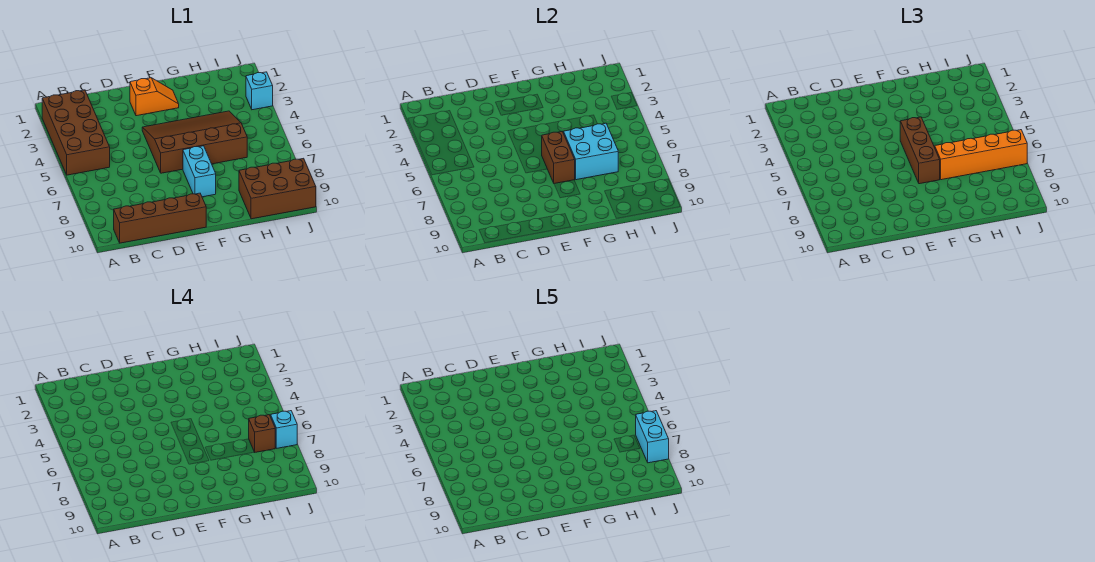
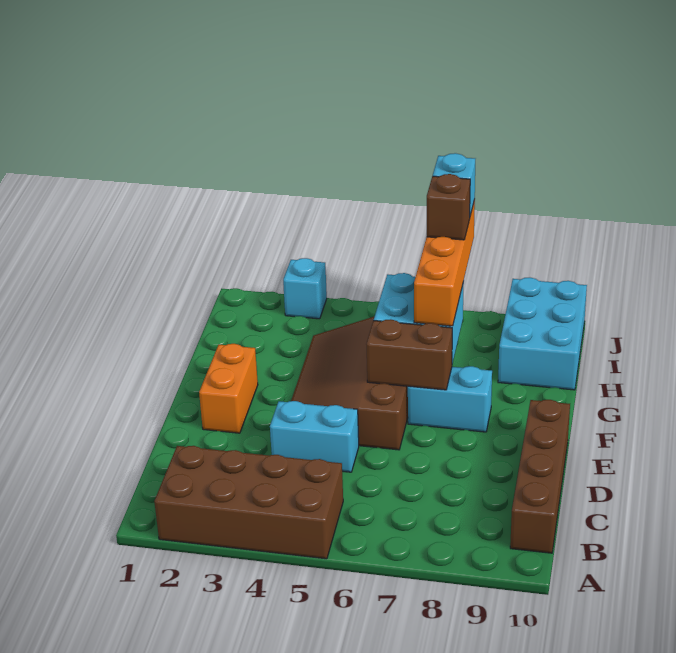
orange slope E2:F2 level 1 top E -> orange brick E2:F2 level 1
brown brick F5:F7 level 3 -> none
brown brick H9:J10 level 1 -> cyan brick H9:J10 level 1
cyan brick J7:J8 level 5 -> cyan brick D4:D5 level 1

